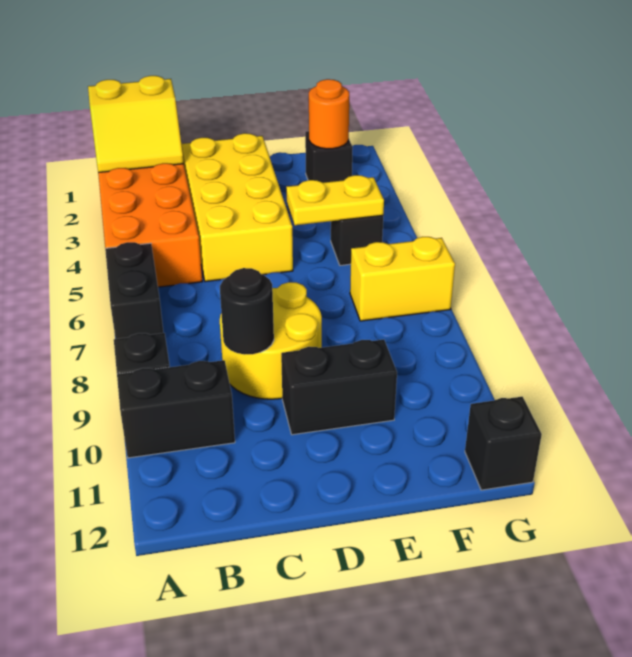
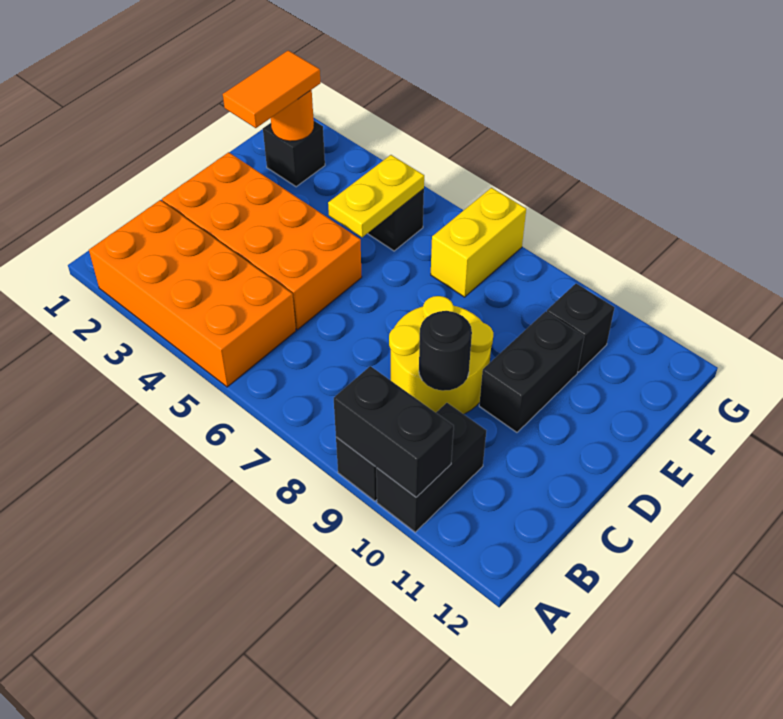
yellow slope A1:B2 level 2 top 1 -> none
black brick A6:A7 level 1 -> black brick A9:A10 level 2
yellow brick C2:D5 level 1 -> orange brick C2:D5 level 1
none -> orange tile E2:F2 level 3
black brick G12 level 1 -> black brick F10 level 1

